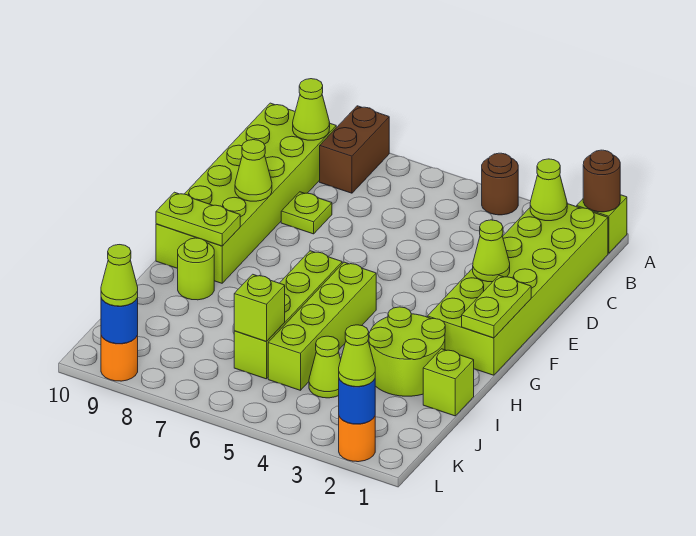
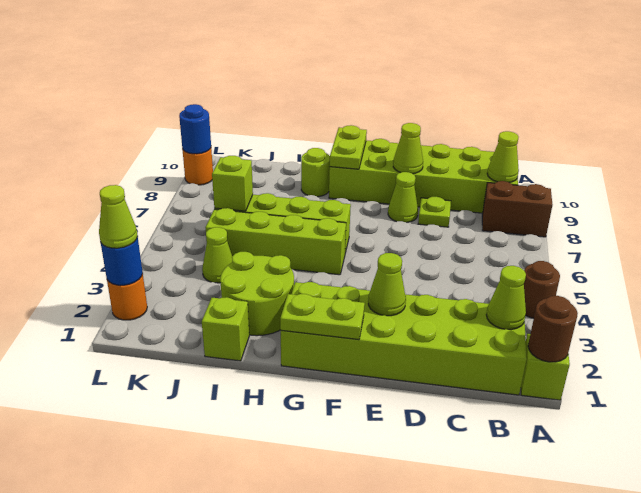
lime cone L9 level 3 -> lime cone E8 level 1

